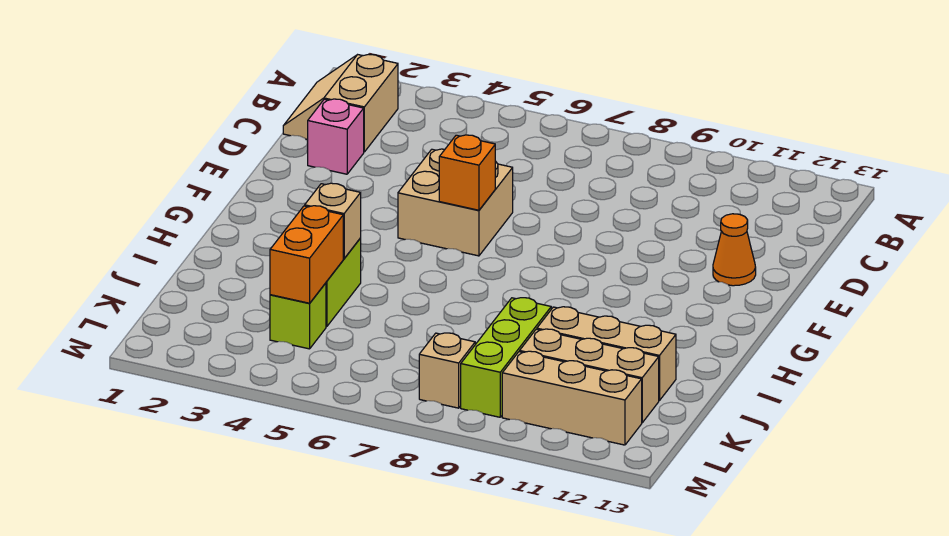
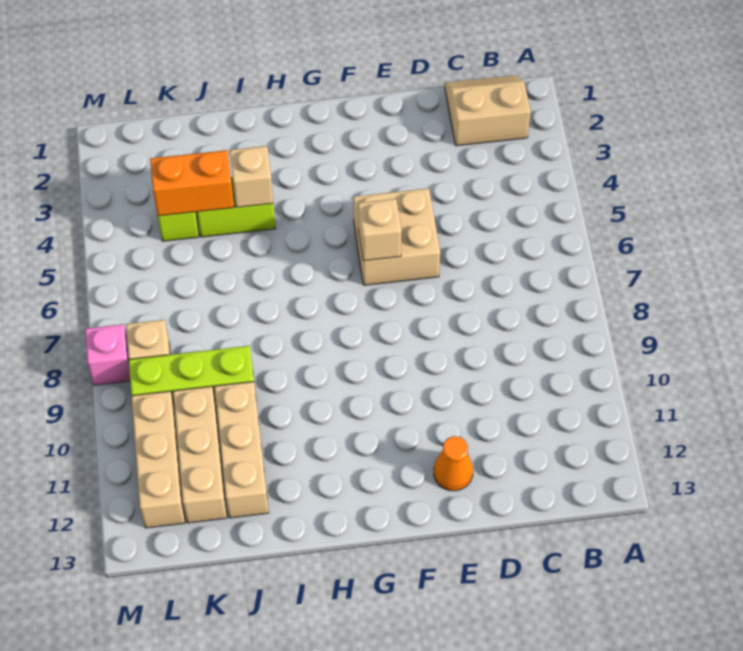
pink brick D2 level 1 -> pink brick M8 level 1
orange brick F6 level 2 -> tan brick F6 level 2

